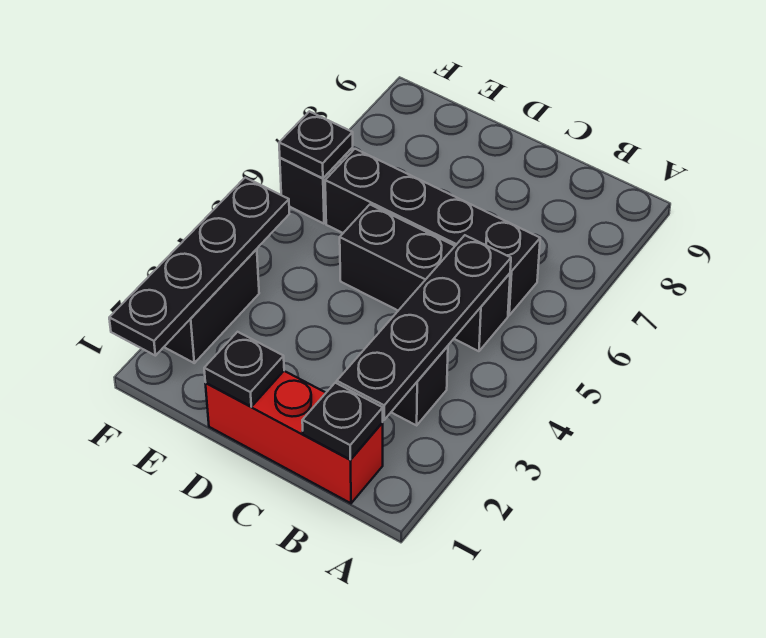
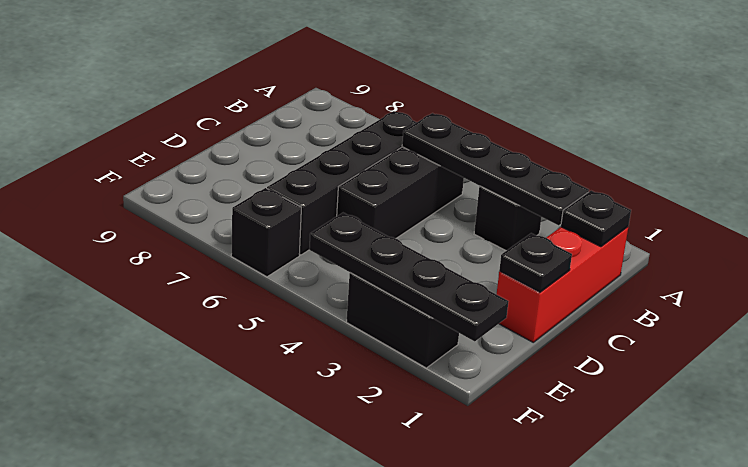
black plate F6 level 2 -> none

